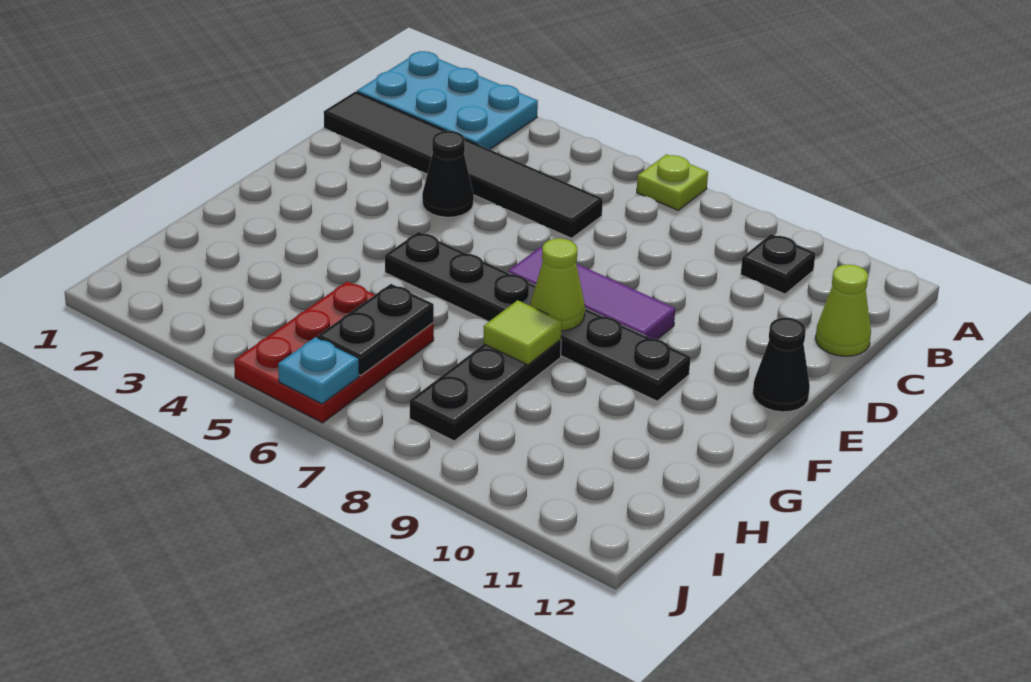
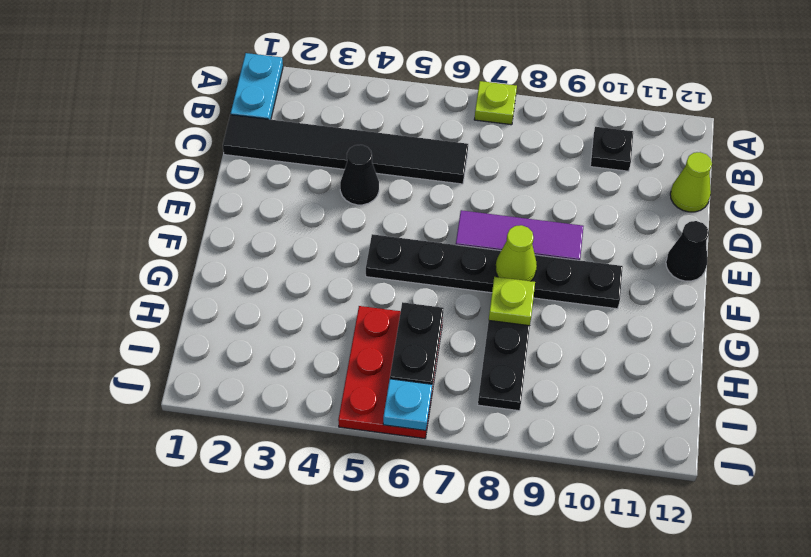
cyan plate A1:B3 level 1 -> cyan plate A1:B1 level 1
lime tile G8 level 2 -> lime plate G8 level 2

